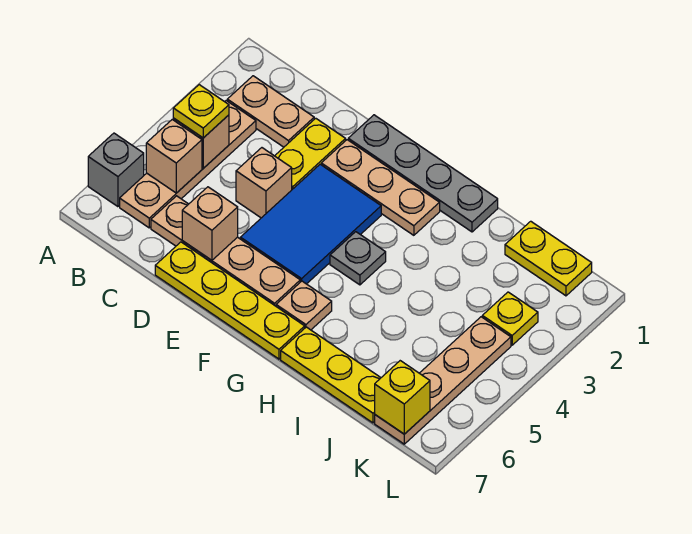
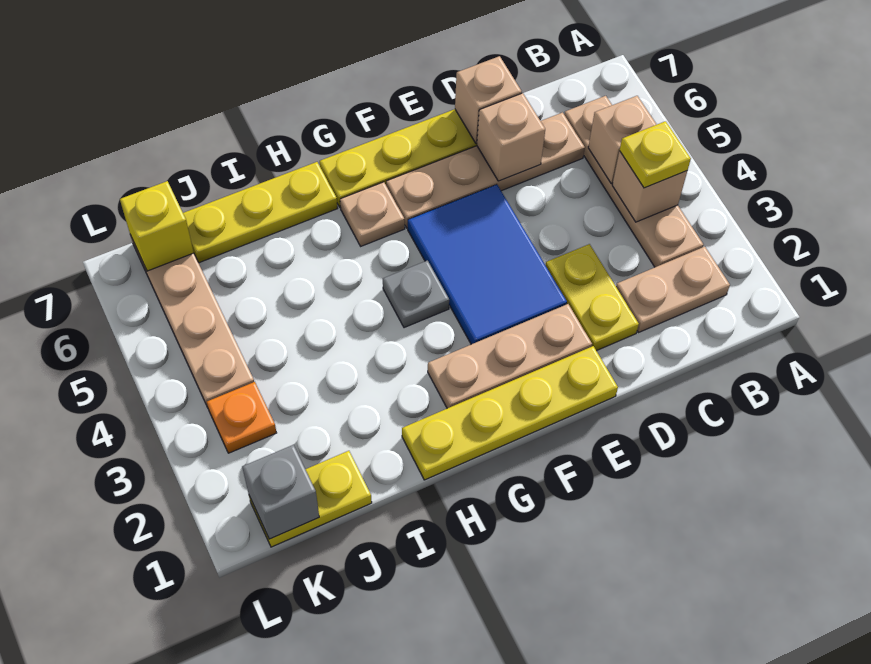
grey brick A6 level 1 -> grey brick K1 level 2
tan brick D4 level 1 -> tan brick D7 level 2
grey plate E1:H1 level 1 -> yellow plate E1:H1 level 1
yellow plate K3 level 1 -> orange plate K3 level 1

